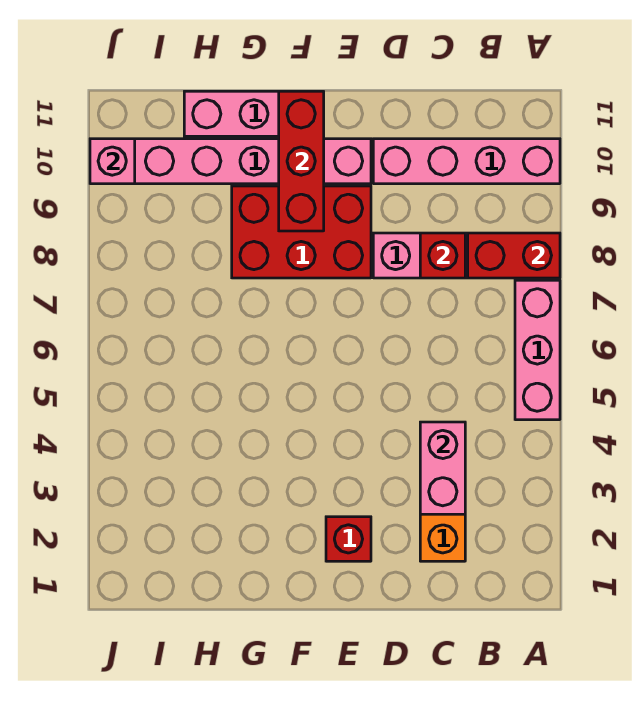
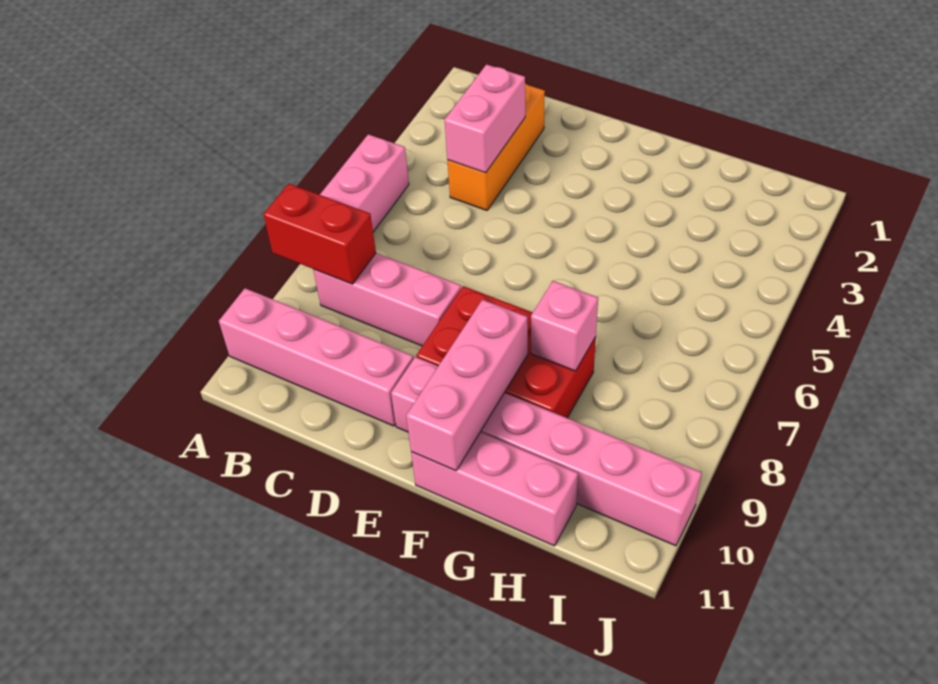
red brick C8 level 2 -> none
red brick E2 level 1 -> none
red brick F9:F11 level 2 -> pink brick F9:F11 level 2
pink brick J10 level 2 -> pink brick G8 level 2

